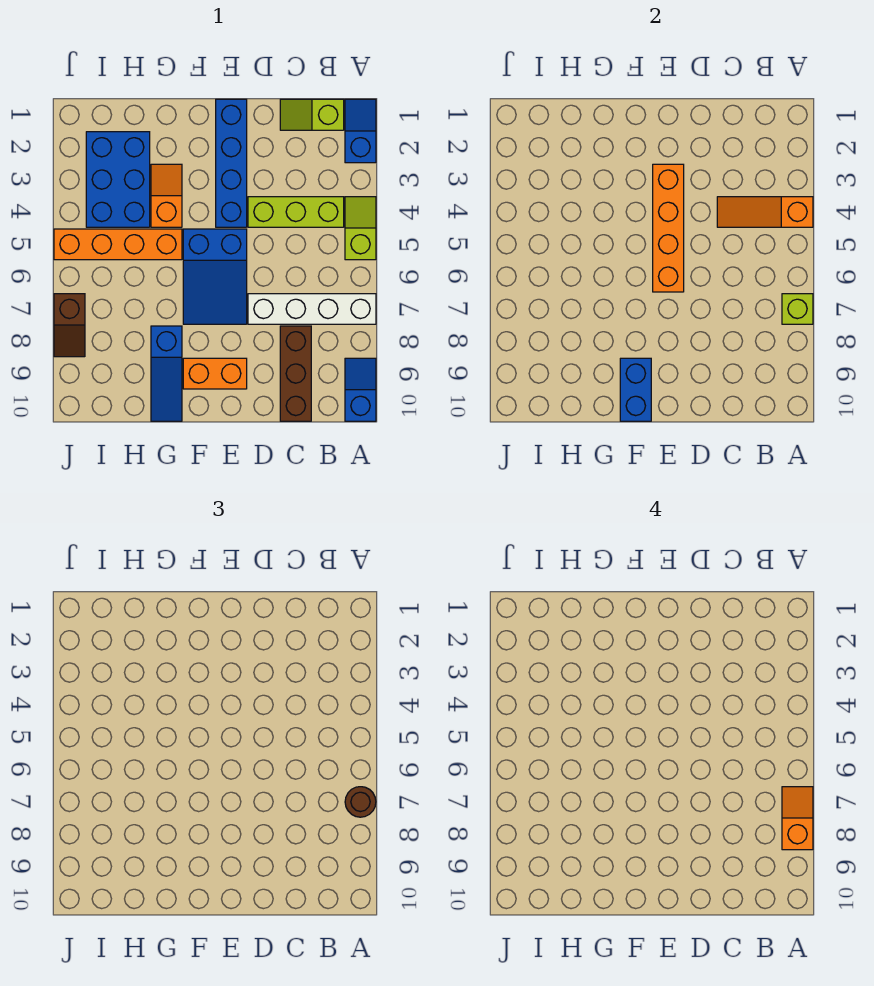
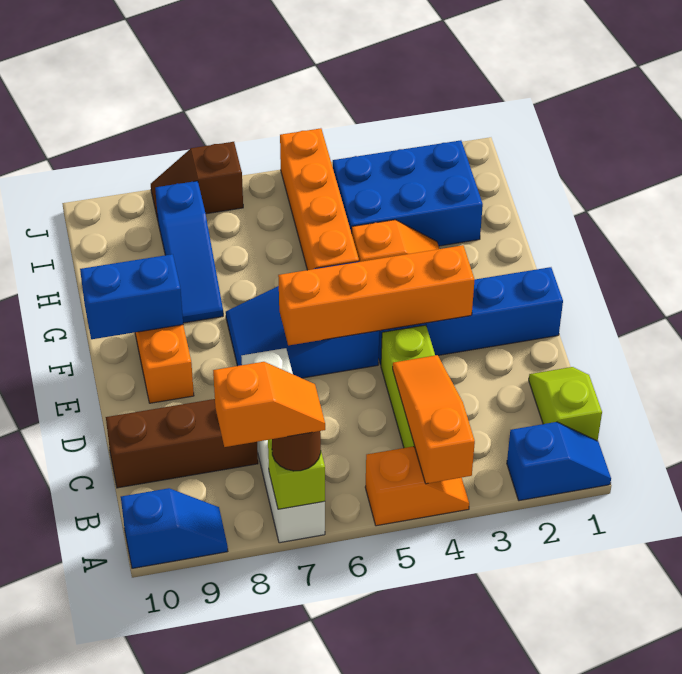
lime slope A4:A5 level 1 top 5 -> orange slope A4:A5 level 1 top 5
blue slope G8:G10 level 1 top 8 -> blue slope G8:I8 level 1 top I

